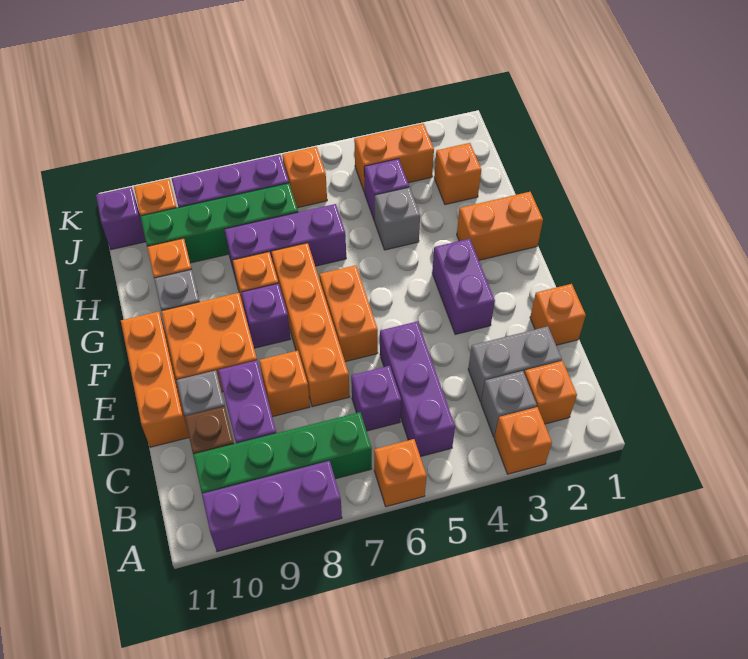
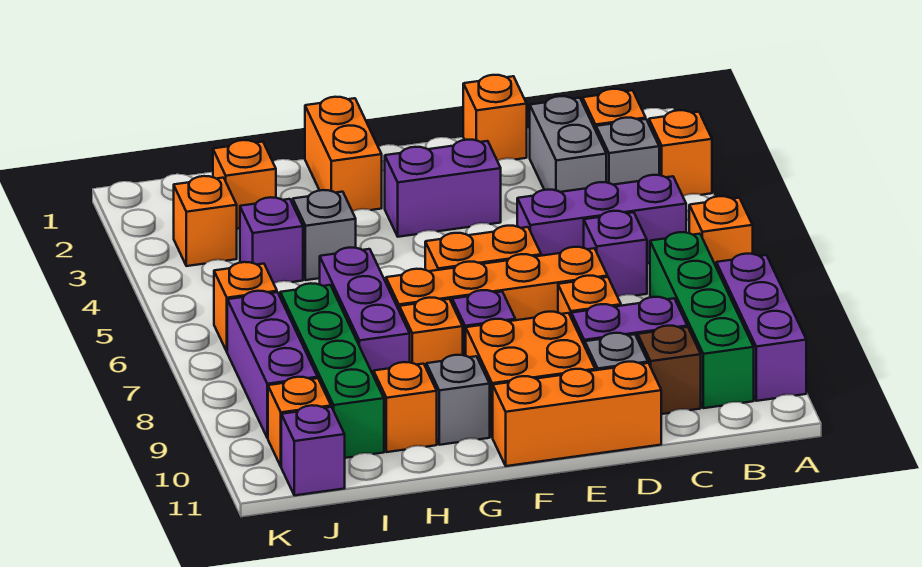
orange brick J3:J4 level 1 -> orange brick J3 level 1

